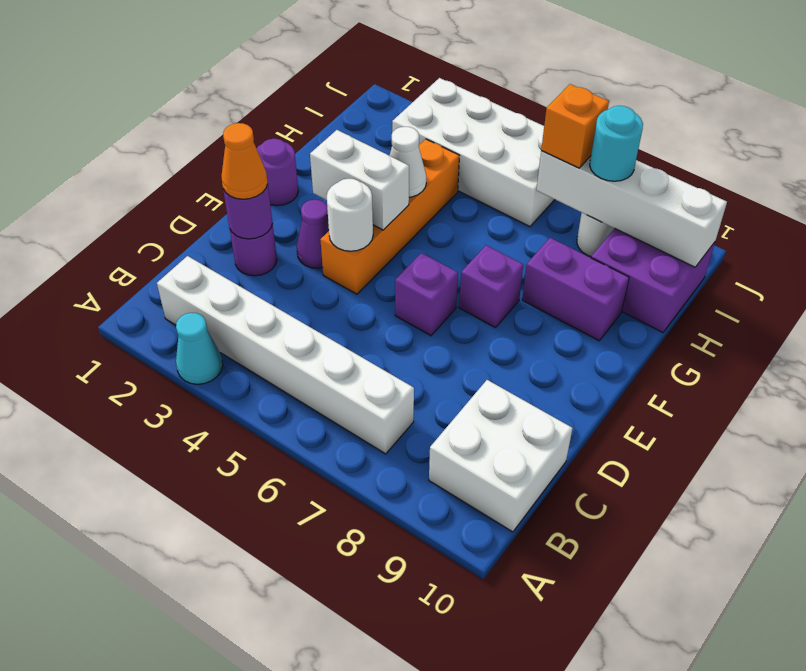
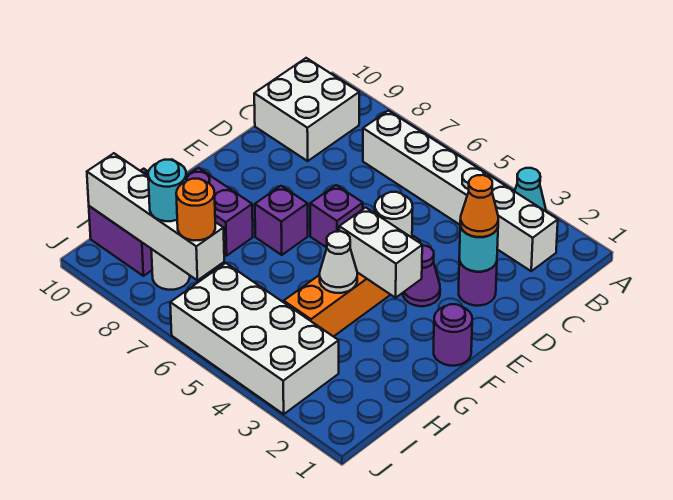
purple round brick D2 level 2 -> cyan round brick D2 level 2
orange brick I7 level 3 -> orange round brick I7 level 3

